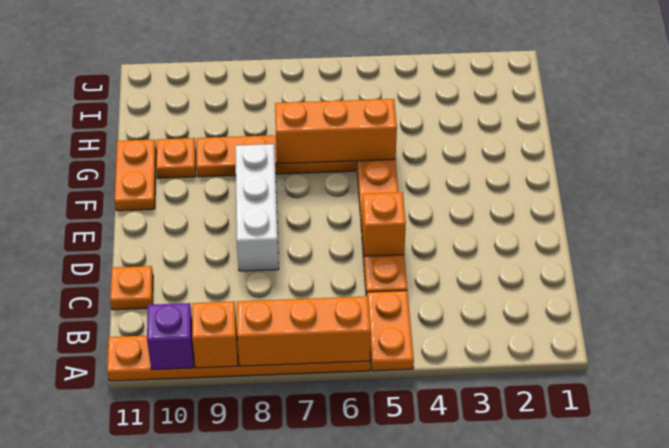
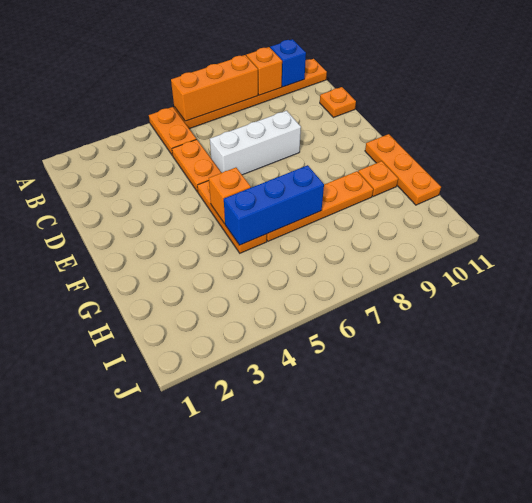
purple brick A10 level 2 -> blue brick A10 level 2
orange brick D5 level 2 -> orange brick F5 level 2
white brick D8:F8 level 1 -> white brick D6:D8 level 1
orange plate F11:G11 level 1 -> orange plate F11:H11 level 1
orange brick G5:G7 level 2 -> blue brick G5:G7 level 2

